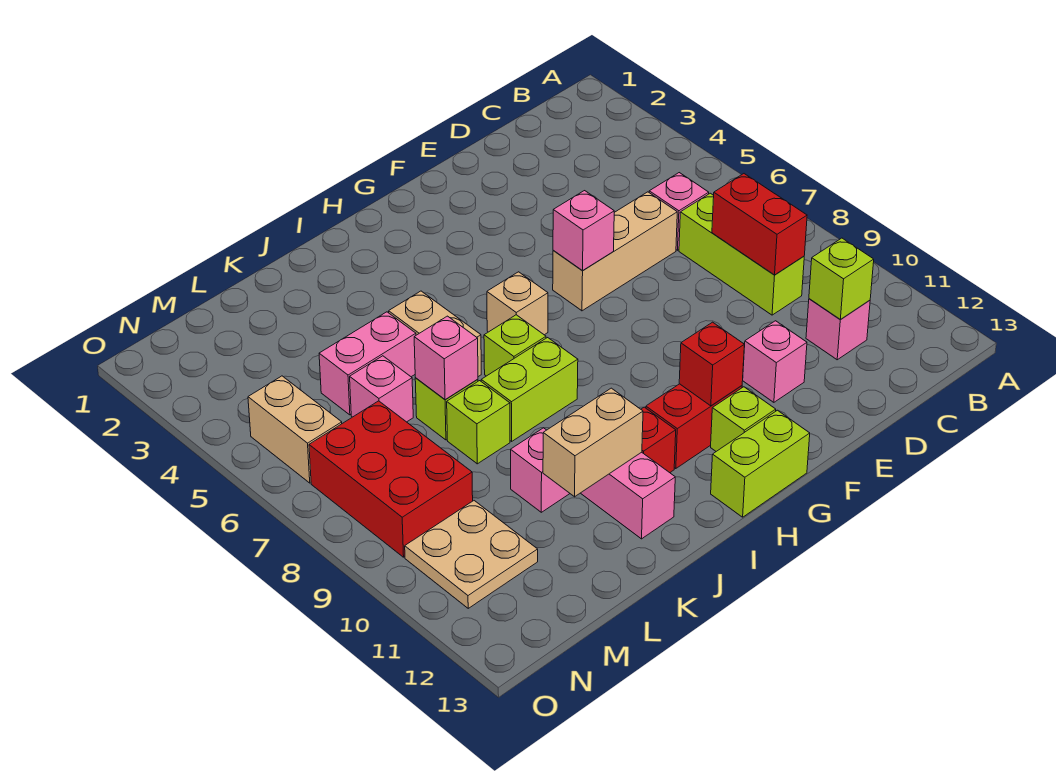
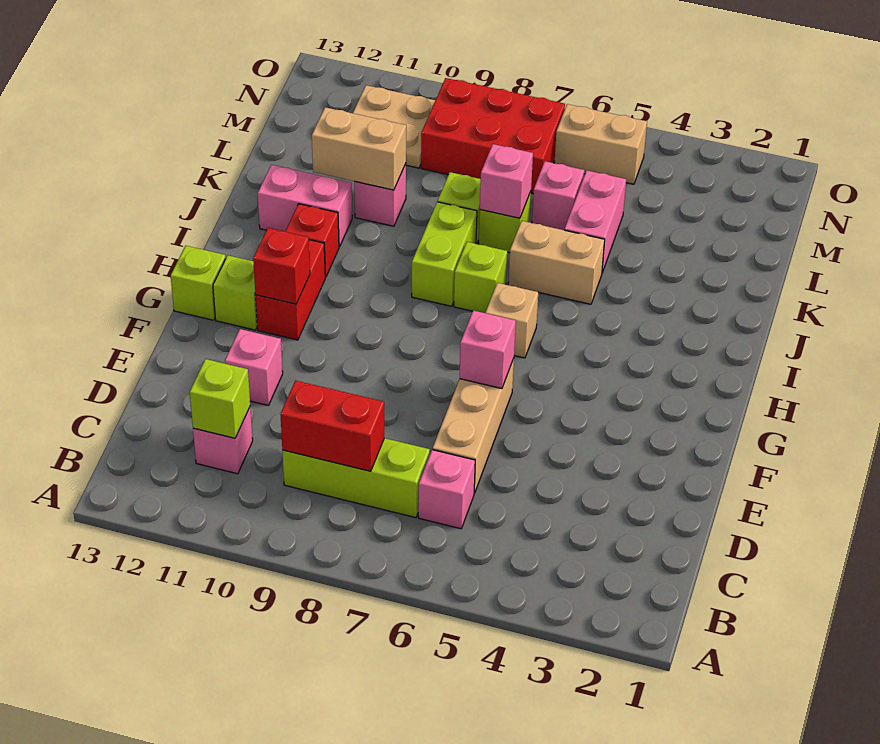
lime brick G13:H13 level 1 -> lime brick G13 level 1
tan brick J11:K11 level 2 -> tan brick K10:K11 level 2

